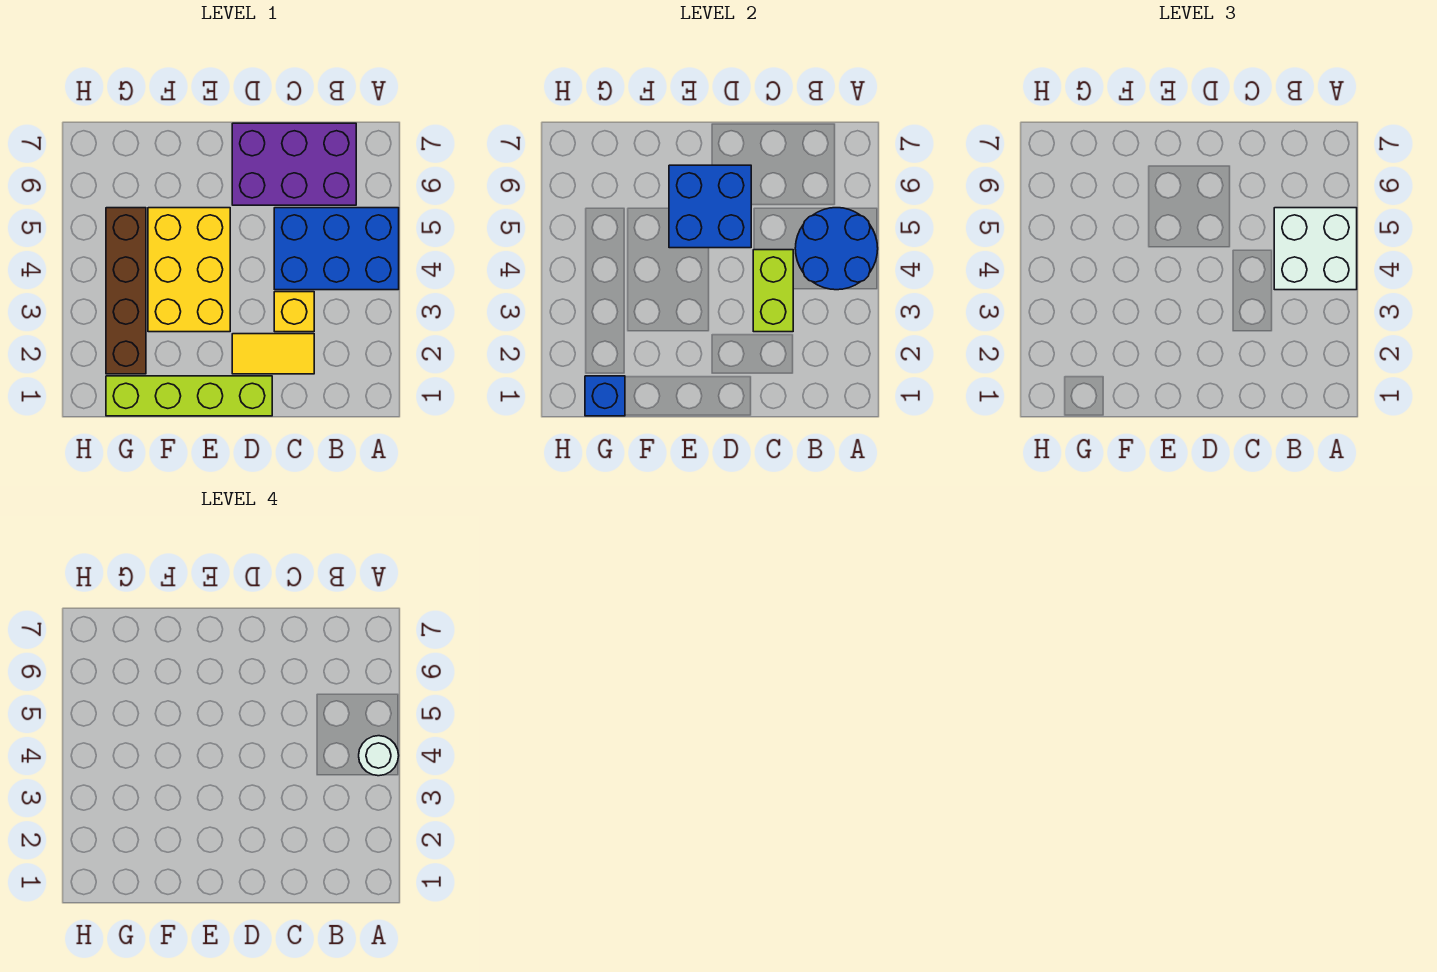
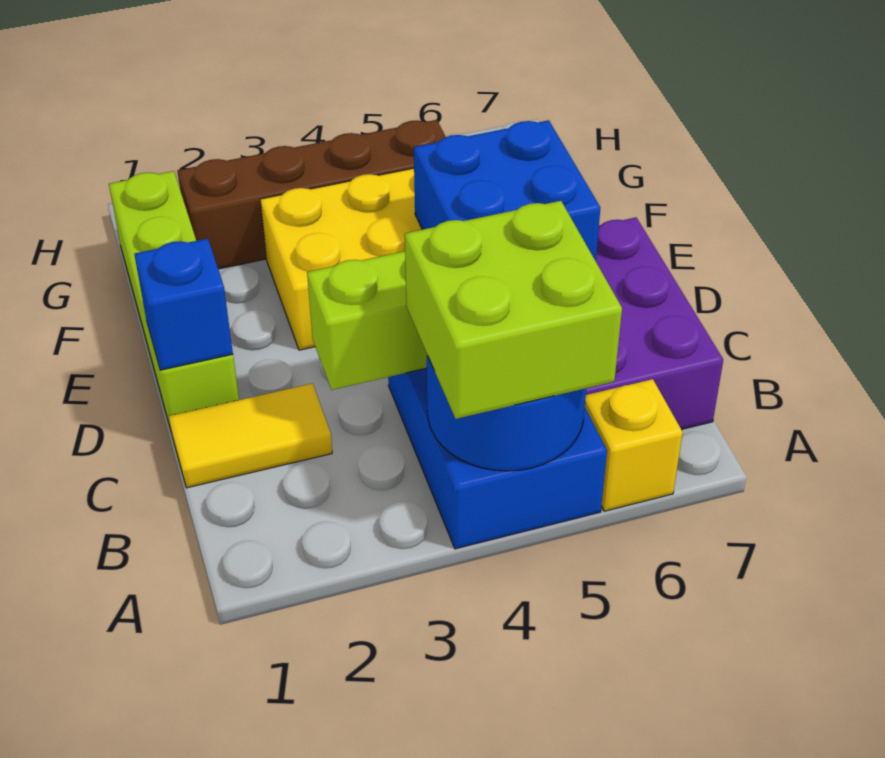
white brick A4:B5 level 3 -> lime brick A4:B5 level 3
white round brick A4 level 4 -> none
yellow tile C2:D2 level 1 -> yellow tile C1:C2 level 1
yellow brick C3 level 1 -> yellow brick A6 level 1
blue brick G1 level 2 -> blue brick D1 level 2

